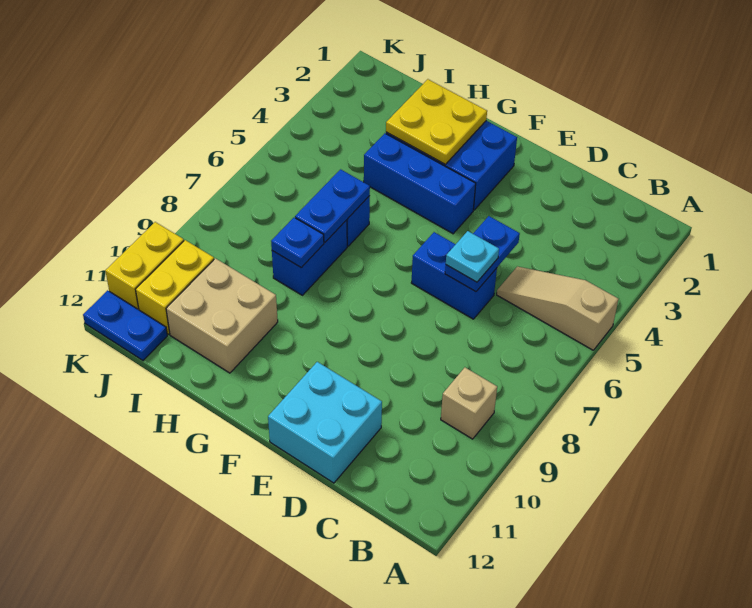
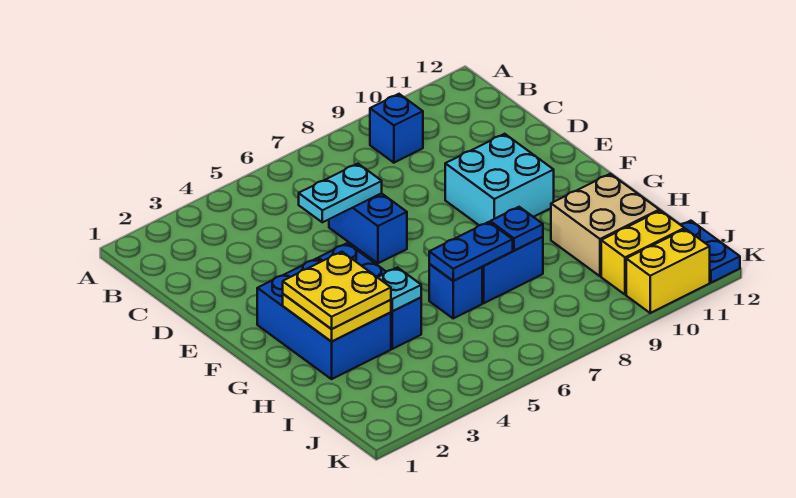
tan slope A5:C5 level 1 top A -> none
tan brick B9 level 1 -> blue brick B9 level 1
blue plate D5:D6 level 2 -> cyan plate D5:D6 level 2
cyan plate D6 level 3 -> cyan plate H4 level 2
cyan brick D11:E12 level 1 -> cyan brick E9:F10 level 1
none -> yellow plate G2:H3 level 3

